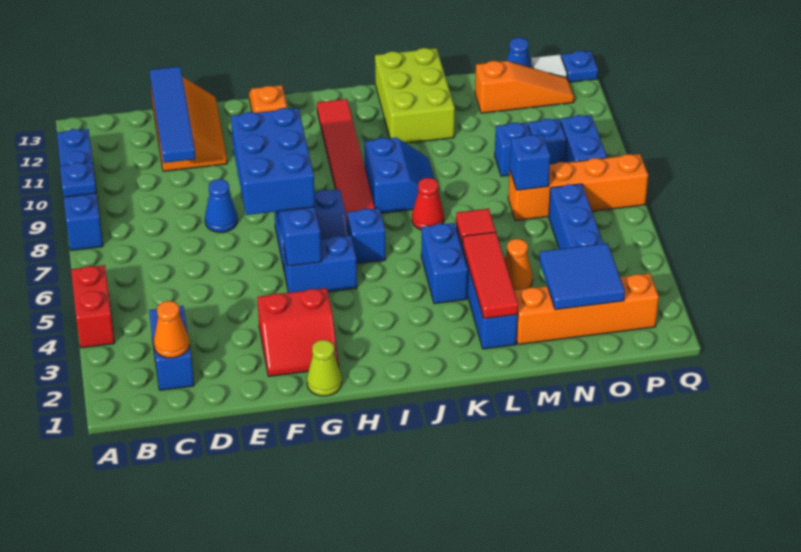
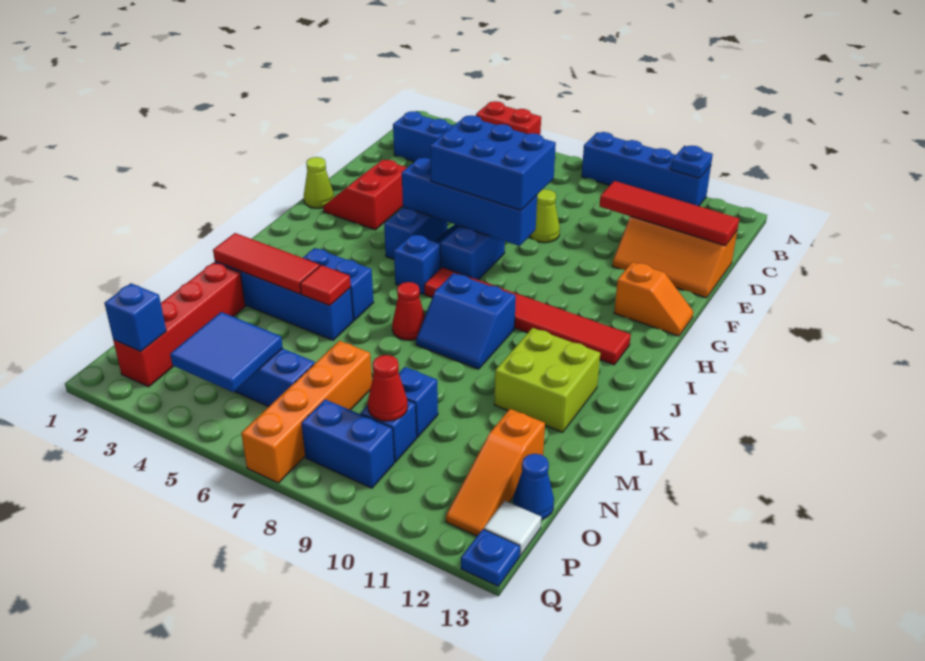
blue plate A9 level 2 -> blue plate A11 level 2
orange cone C2 level 2 -> none
blue tile D10:D13 level 2 -> red tile D10:D13 level 2
blue cone E8 level 1 -> lime cone E8 level 1
lime brick K11:L13 level 1 -> lime brick K11:L12 level 1
orange brick M2:P2 level 1 -> red brick M2:P2 level 1
orange cone M4 level 1 -> none
blue tile N2:O3 level 2 -> blue tile O4:P5 level 2
blue brick N7 level 2 -> blue brick P2 level 2
none -> red cone O9 level 2

